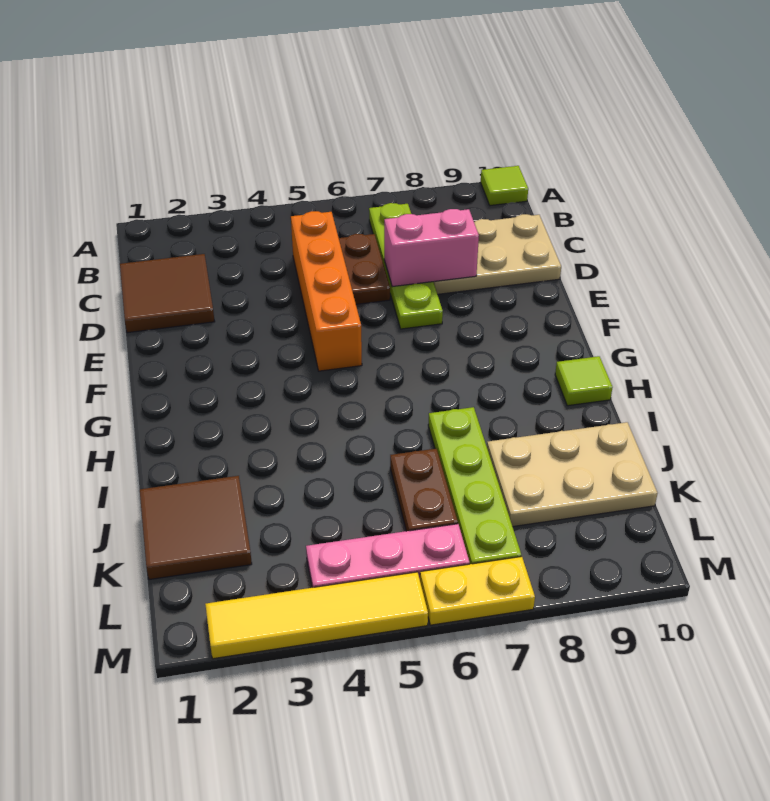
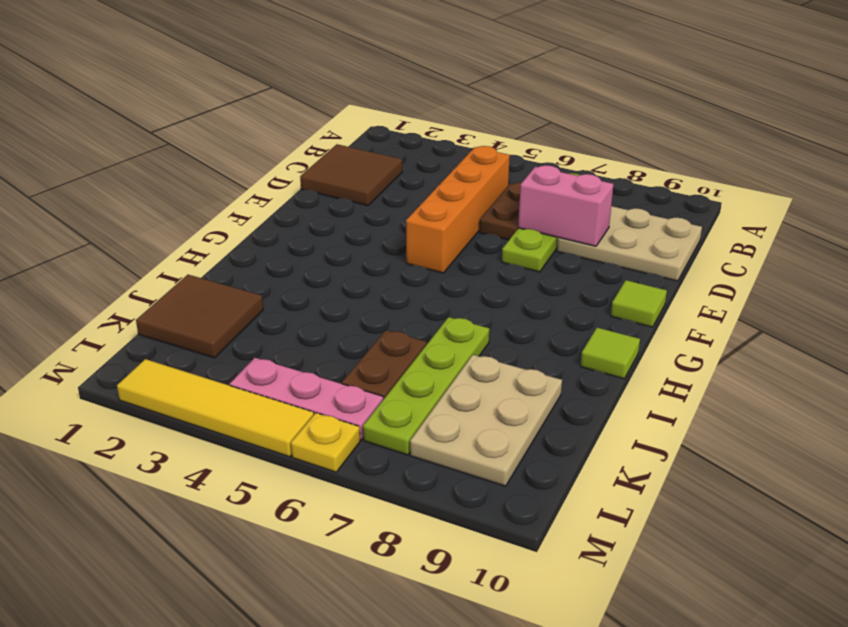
lime tile A10 level 1 -> lime tile F10 level 1
tan plate J8:K10 level 1 -> tan plate J8:L9 level 1
yellow plate M6:M7 level 1 -> yellow plate M6 level 1

